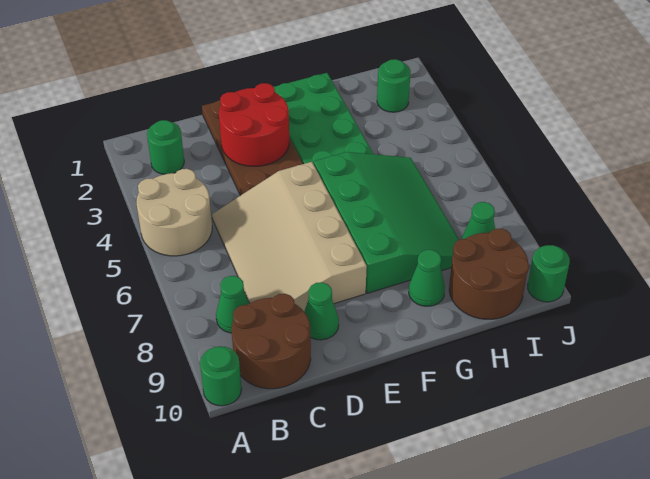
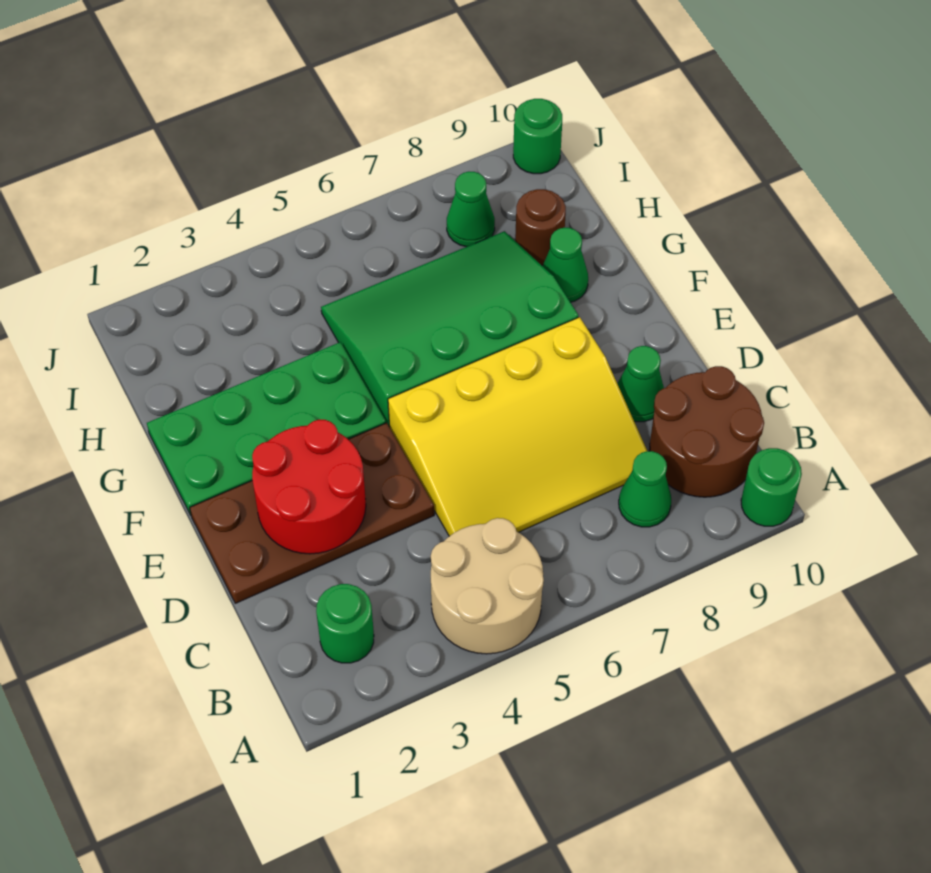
tan slope C5:E8 level 1 top E -> yellow slope C5:E8 level 1 top E
brown round brick H9:I10 level 1 -> brown round brick H9 level 1
green round brick I2 level 1 -> none

